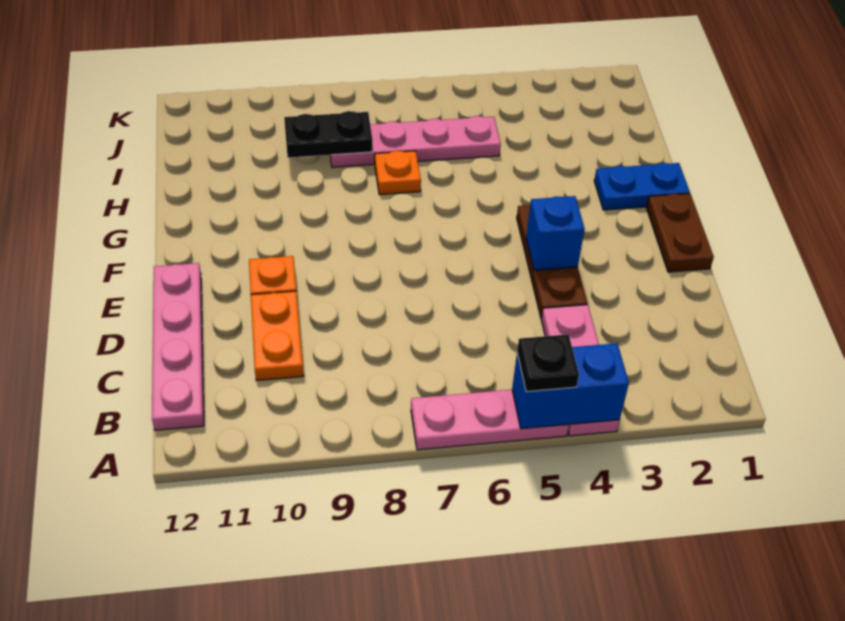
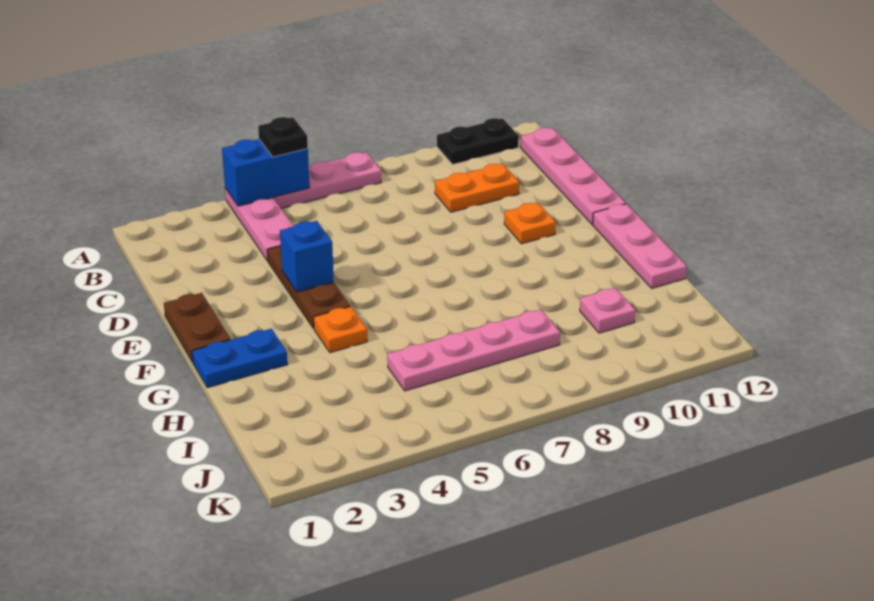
orange plate C10:D10 level 1 -> orange plate C9:C10 level 1
none -> pink plate F12:H12 level 1
orange plate H7 level 1 -> orange plate G4 level 1
black plate I8:I9 level 2 -> black plate A10:A11 level 1
none -> pink plate I10 level 1

